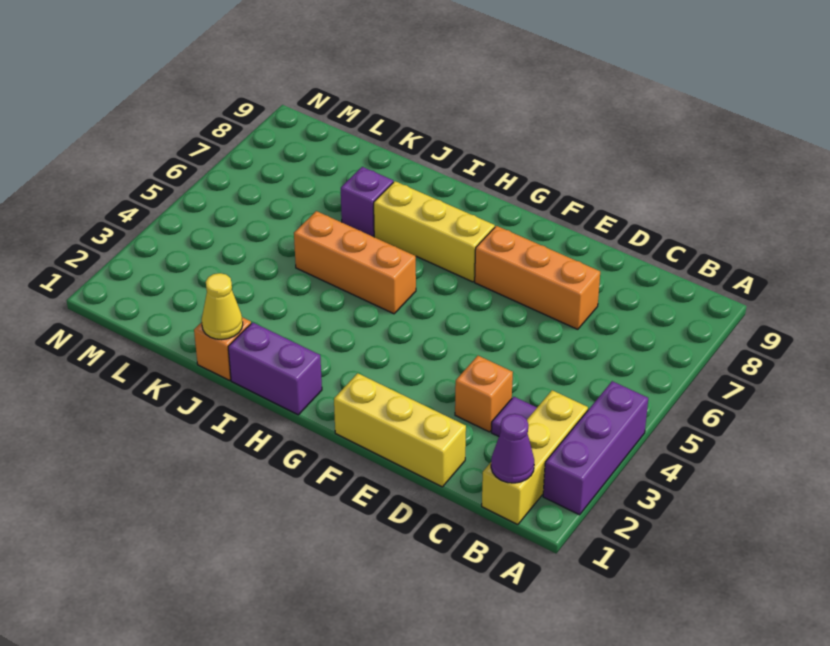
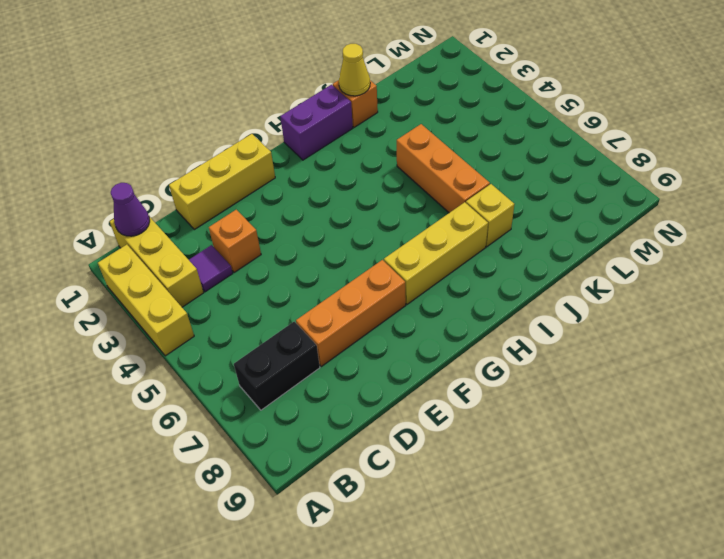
purple brick A2:A4 level 1 -> yellow brick A2:A4 level 1
none -> black brick B7:C7 level 1
orange brick H5:J5 level 1 -> orange brick J4:J6 level 1
purple brick J7 level 1 -> yellow brick J7 level 1

